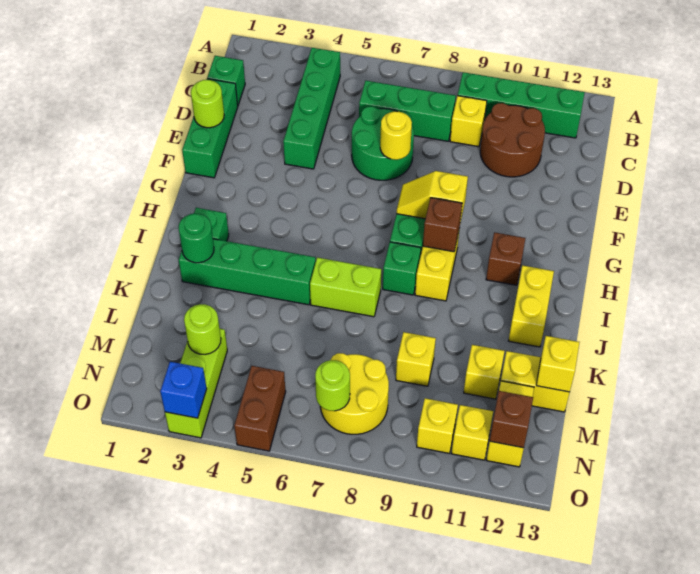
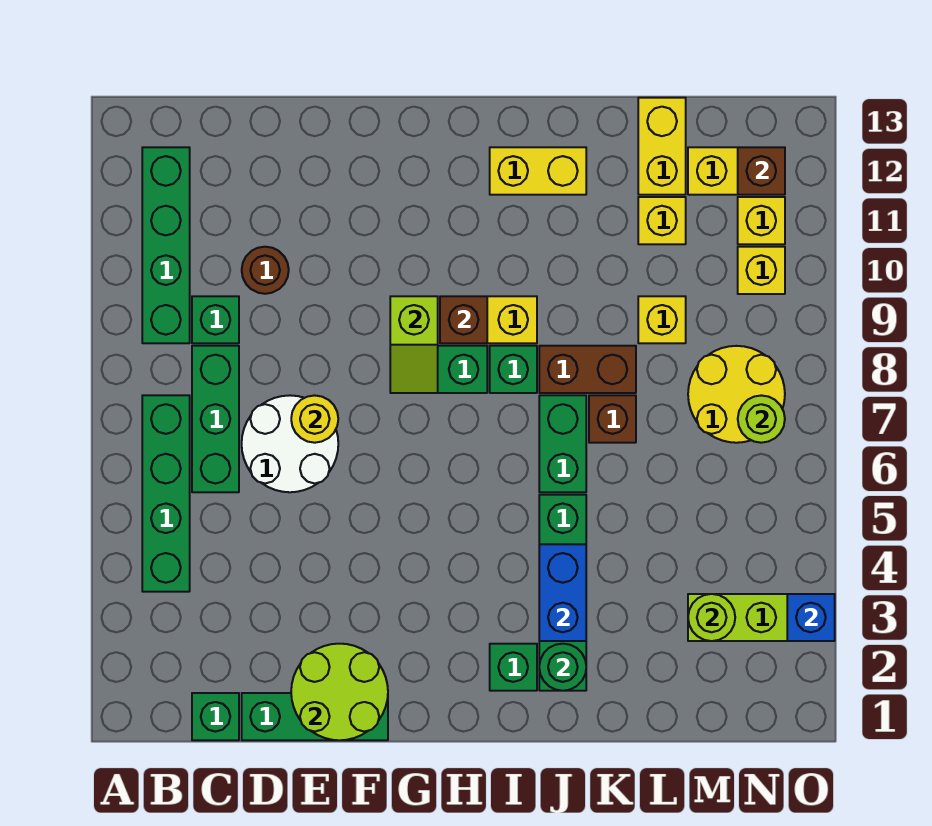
green brick B4:E4 level 1 -> green brick B4:B7 level 1
yellow brick C9 level 1 -> green brick C9 level 1
brown round brick C10:D11 level 1 -> brown round brick D10 level 1
green round brick D6:E7 level 1 -> white round brick D6:E7 level 1
lime round brick E1 level 2 -> lime round brick E1:F2 level 2
yellow slope G8:G9 level 2 top 9 -> lime slope G8:G9 level 2 top 9
brown brick H11 level 1 -> brown brick K7 level 1
none -> blue brick J3:J4 level 2
lime brick J6:J7 level 1 -> green brick J6:J7 level 1
yellow brick L13 level 2 -> none
brown brick N5:O5 level 1 -> brown brick J8:K8 level 1

